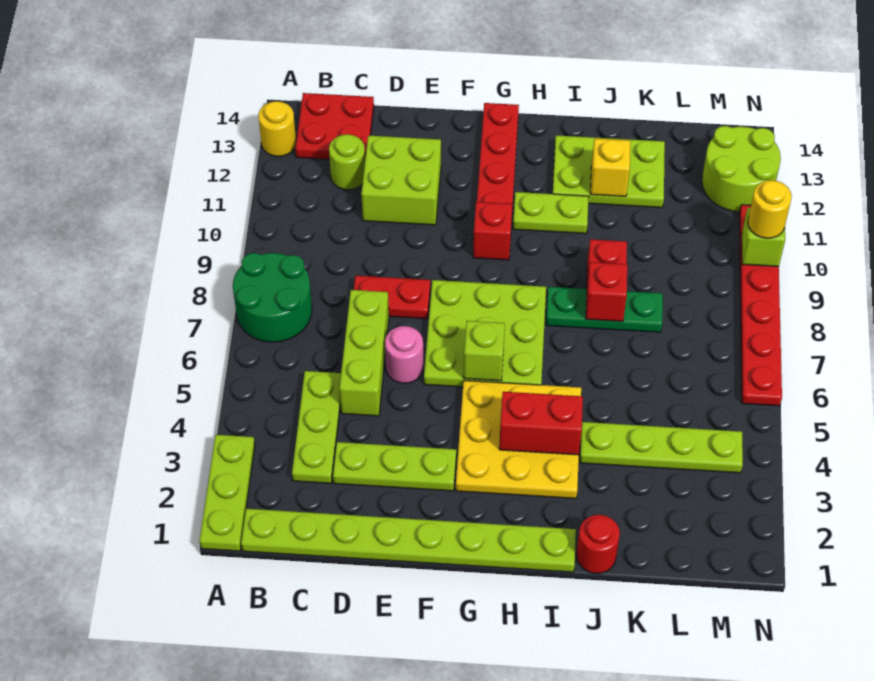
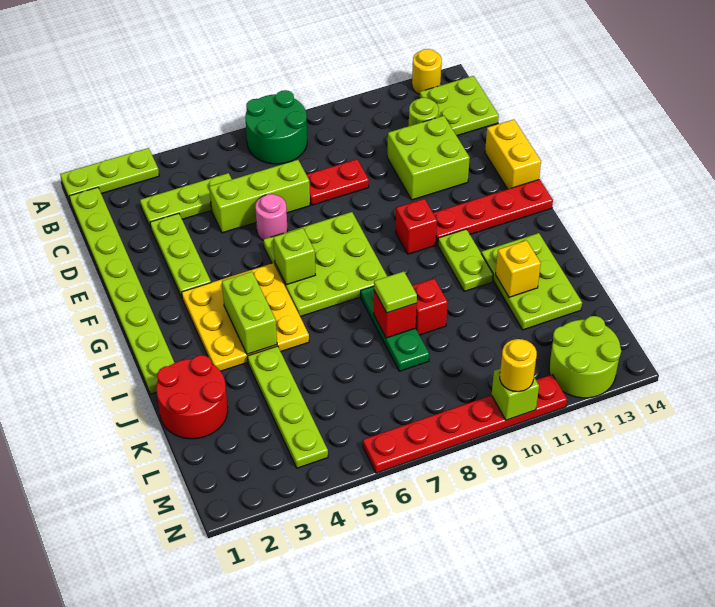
red plate B13:C14 level 1 -> lime plate B13:C14 level 1
red plate D8:E8 level 1 -> red plate D8:D9 level 1
none -> yellow brick E14:F14 level 1
red brick H4:I4 level 2 -> lime brick H4:I4 level 2
red round brick J1 level 1 -> red round brick J1:K2 level 1
none -> lime tile J8 level 3

